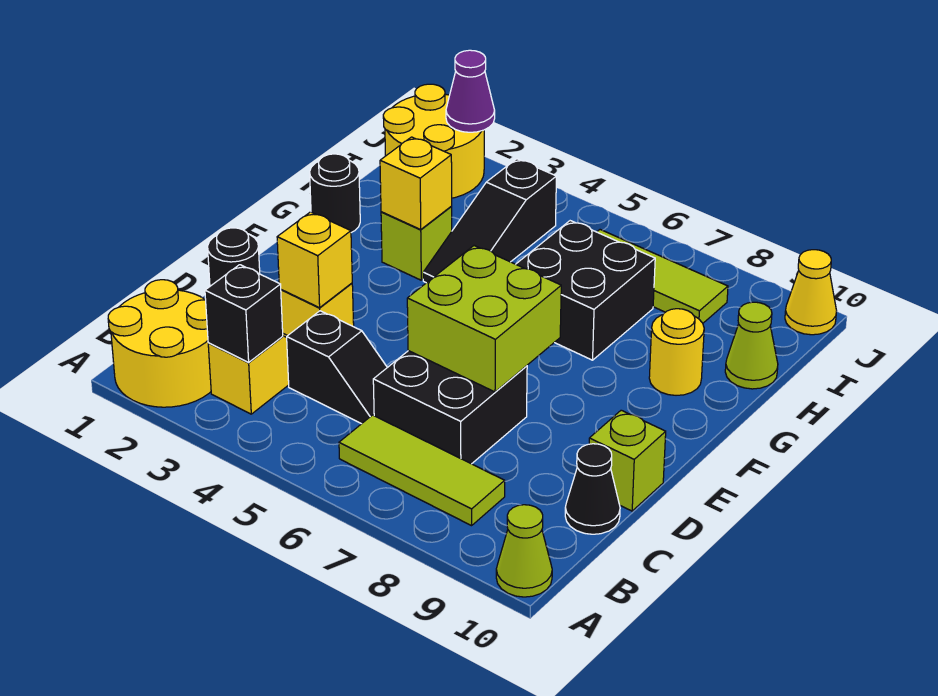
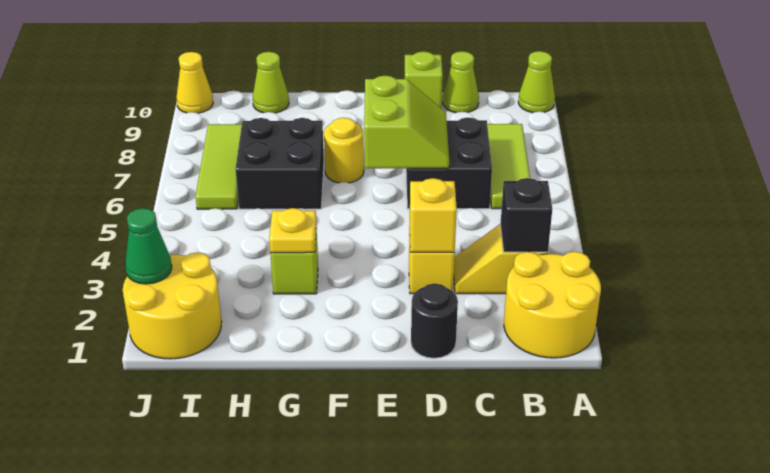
black slope C4:C5 level 1 top 4 -> none
black cone C10 level 1 -> lime cone C10 level 1
lime brick D6:E7 level 2 -> lime slope D6:E7 level 2 top E
black round brick G1 level 1 -> none
yellow brick G3 level 2 -> yellow plate G3 level 2
black slope G4:I4 level 1 top I -> none
yellow round brick G9 level 1 -> yellow round brick F7 level 1
purple cone J2 level 2 -> green cone J2 level 2

